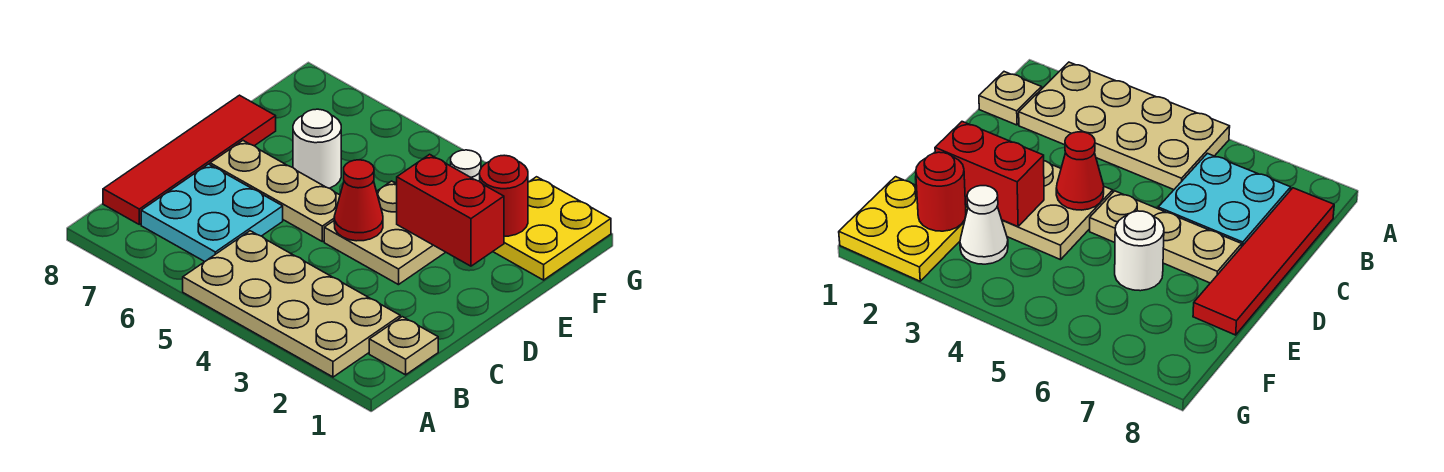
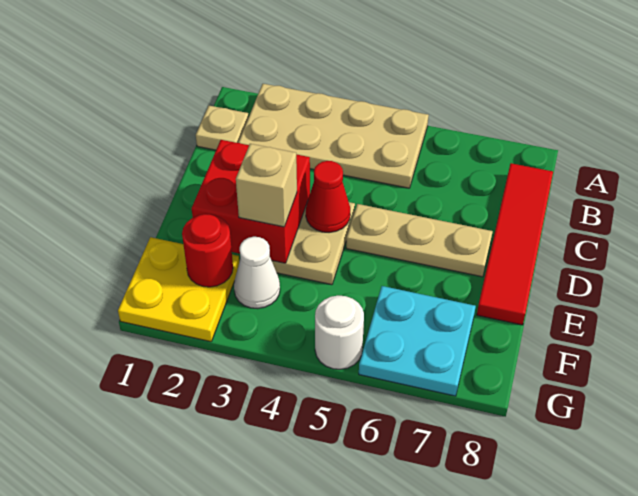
cyan plate B6:C7 level 1 -> cyan plate F6:G7 level 1
red brick E2:E3 level 2 -> red brick D2:E3 level 2
none -> tan brick E3 level 3
white round brick E6 level 1 -> white round brick G5 level 1

